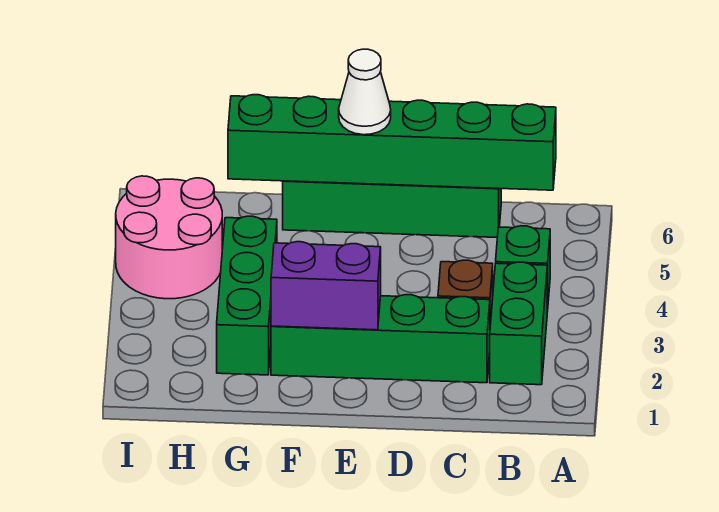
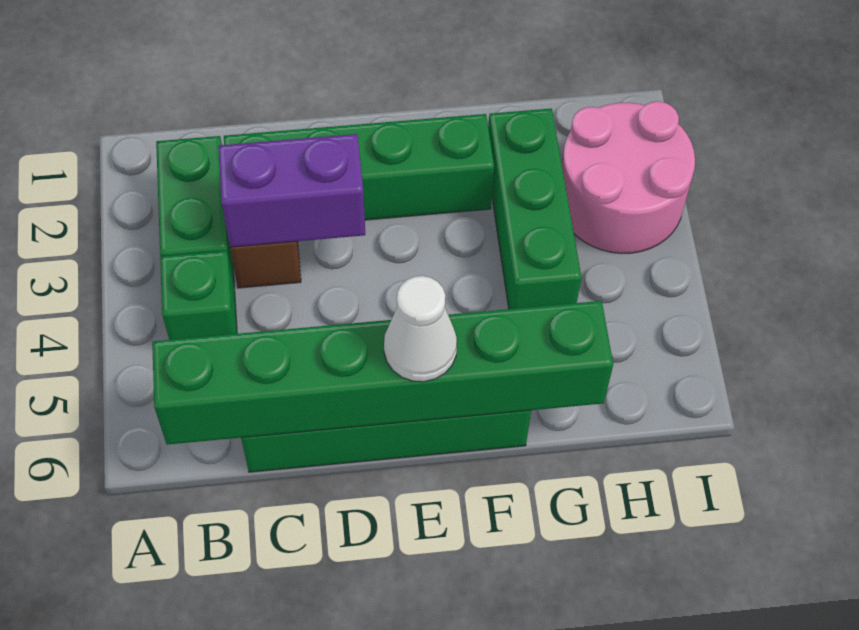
purple brick E2:F2 level 2 -> purple brick C3:D3 level 2
pink round brick H4:I5 level 1 -> pink round brick H2:I3 level 1

